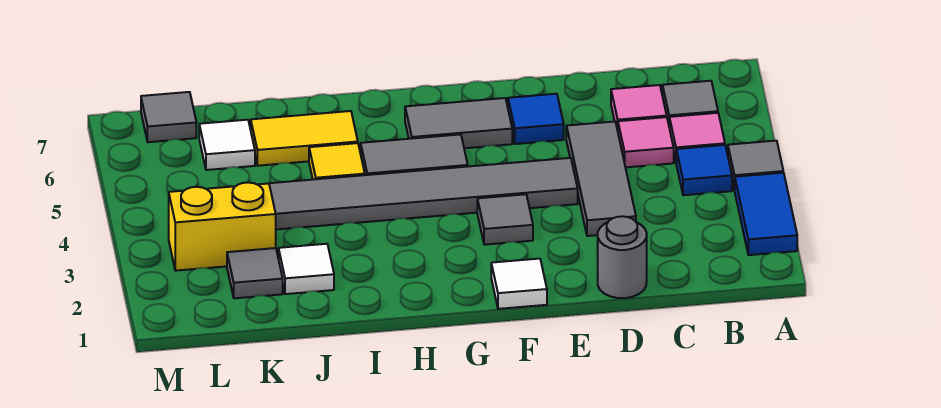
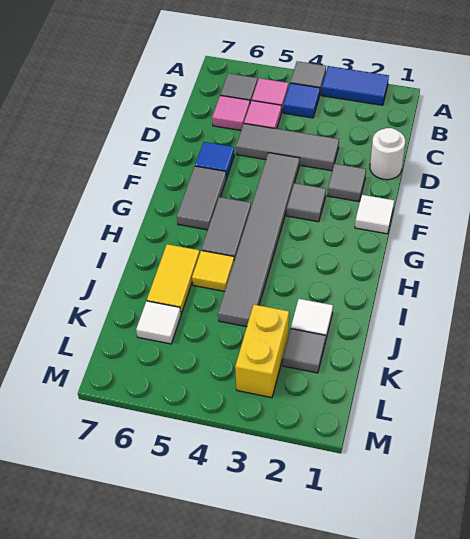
grey round brick D1 level 1 -> white round brick D1 level 1
grey tile L7 level 1 -> grey tile E2 level 1

